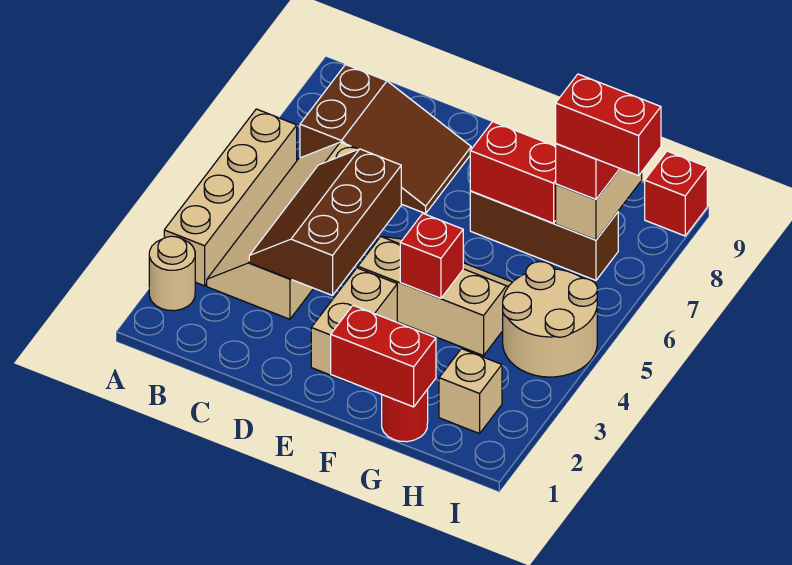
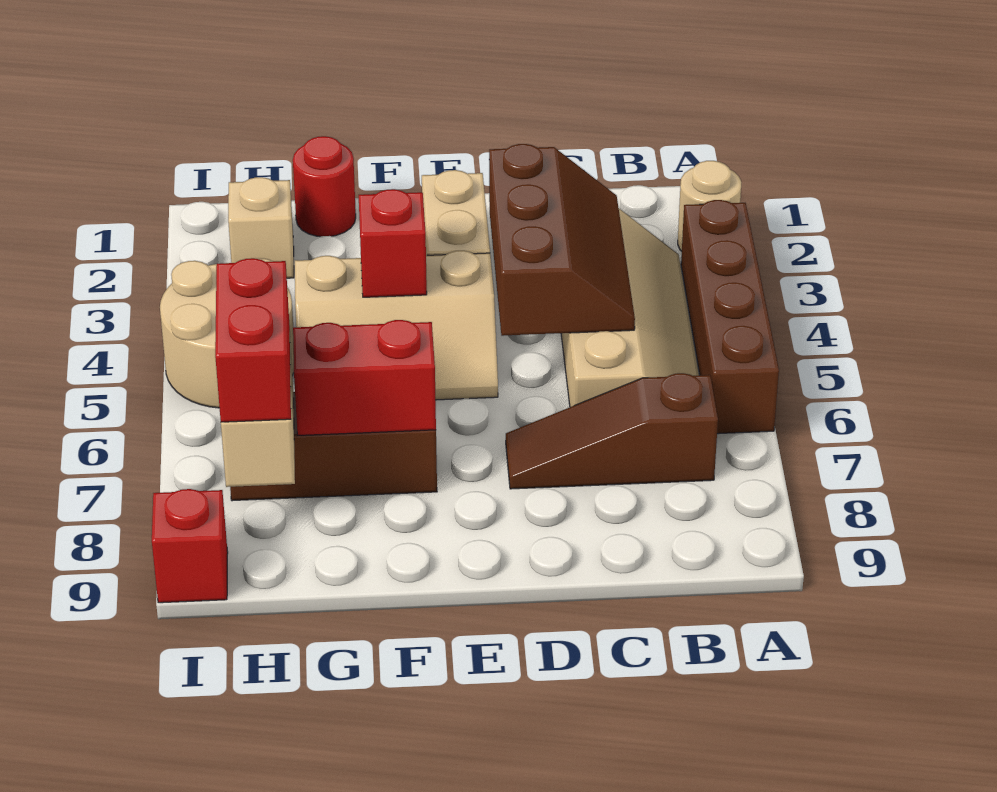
tan brick A3:A6 level 1 -> brown brick A3:A6 level 1
brown slope B7:D8 level 1 top B -> brown slope B7:D7 level 1 top B
red brick F1:G1 level 2 -> none
red brick H7:I7 level 4 -> none

